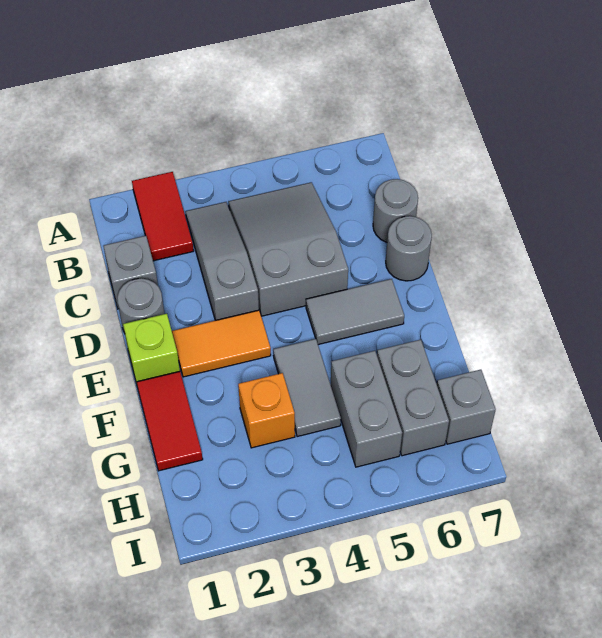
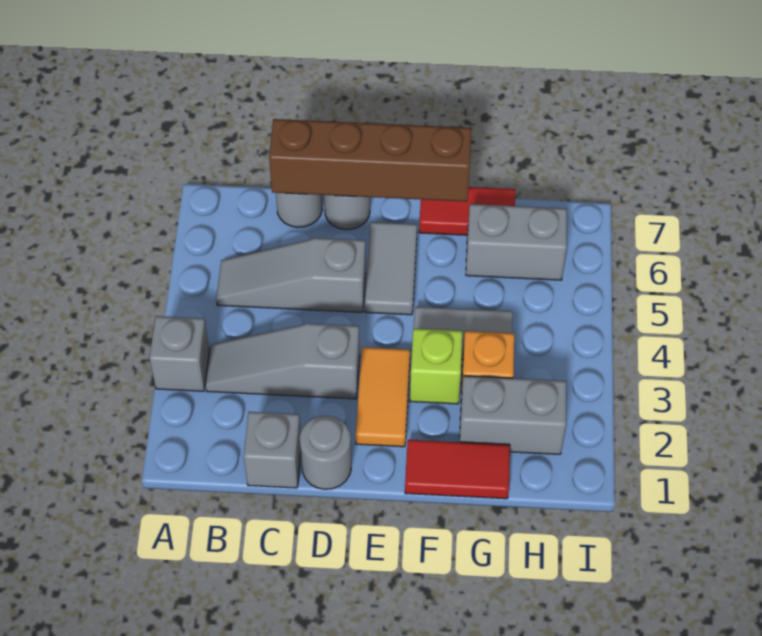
red tile A2:B2 level 1 -> red tile F7:G7 level 1
grey slope B4:D5 level 1 top D -> grey slope B5:D5 level 1 top D
none -> brown brick C7:F7 level 2
lime brick E1 level 1 -> lime brick F3 level 1
grey brick G5:H5 level 1 -> grey brick G2:H2 level 1
grey brick H7 level 1 -> grey brick A3 level 1

